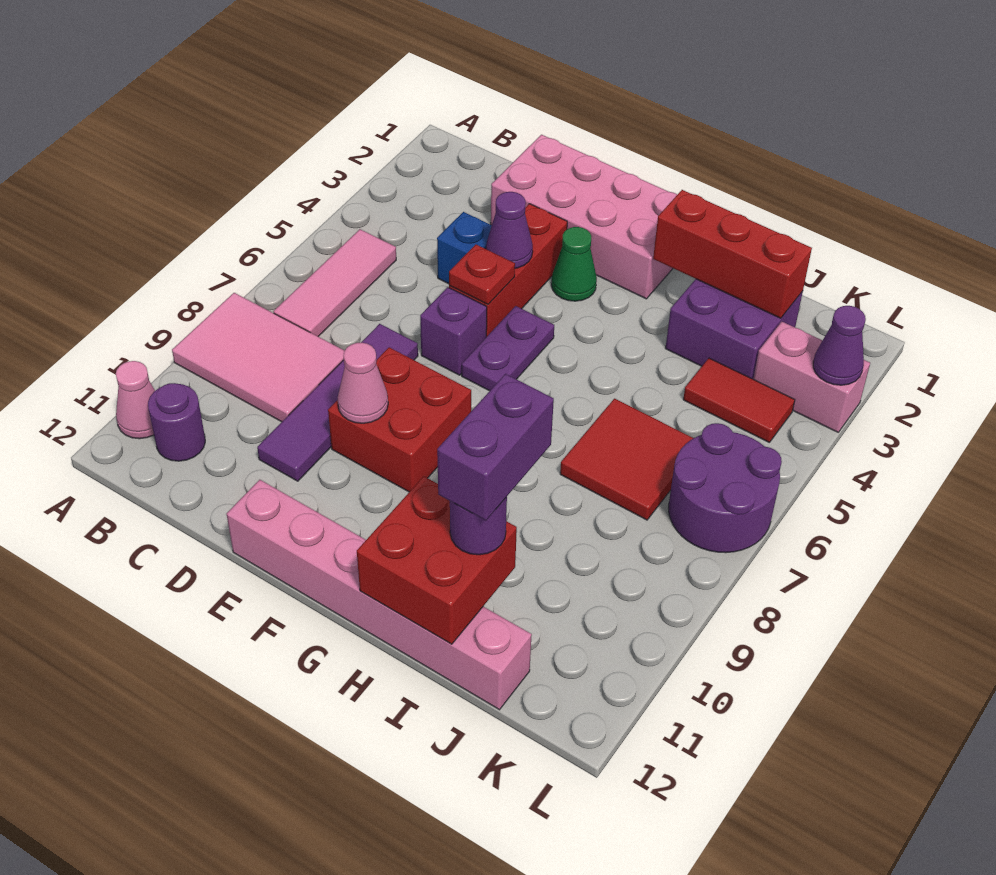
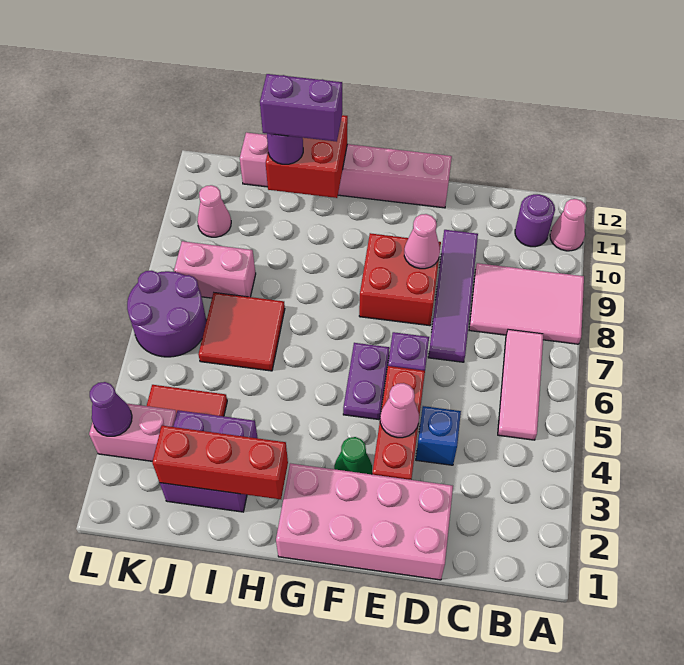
purple cone E4 level 2 -> pink cone E4 level 2
red plate E5 level 2 -> none
purple brick I10:I11 level 4 -> purple brick H11:I11 level 4
none -> pink brick J8:K8 level 1
none -> pink cone K10 level 1

